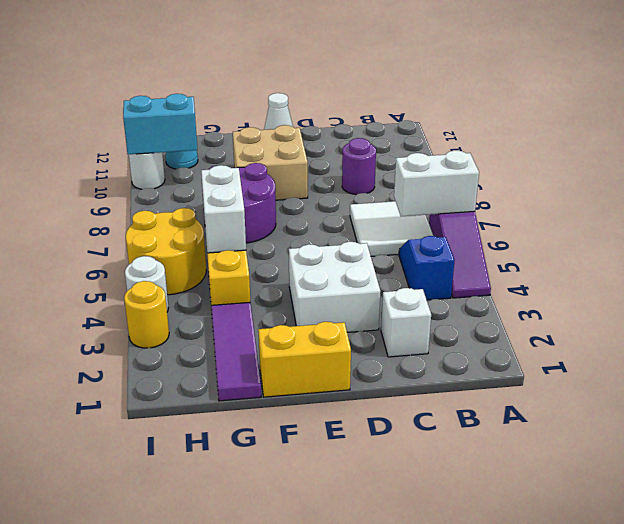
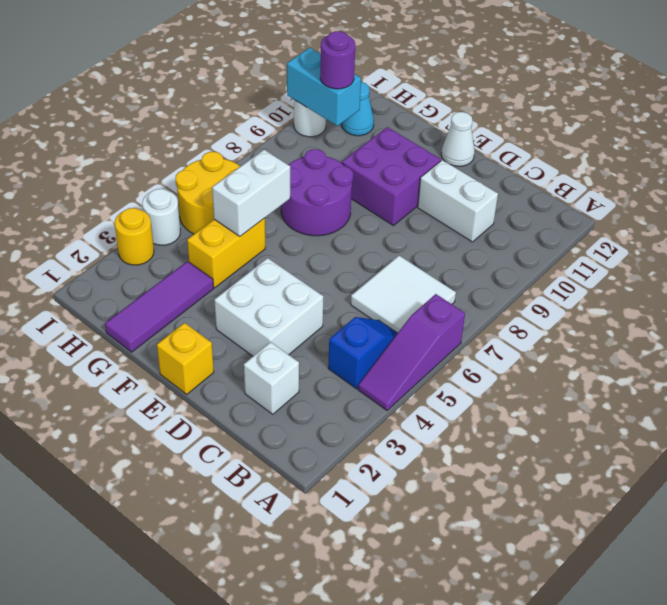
white brick A6:B6 level 2 -> white brick C10:D10 level 1
purple round brick C9 level 1 -> purple round brick H10 level 3
yellow brick E1:F1 level 1 -> yellow brick E1 level 1
tan brick E9:F10 level 1 -> purple brick E9:F10 level 1

